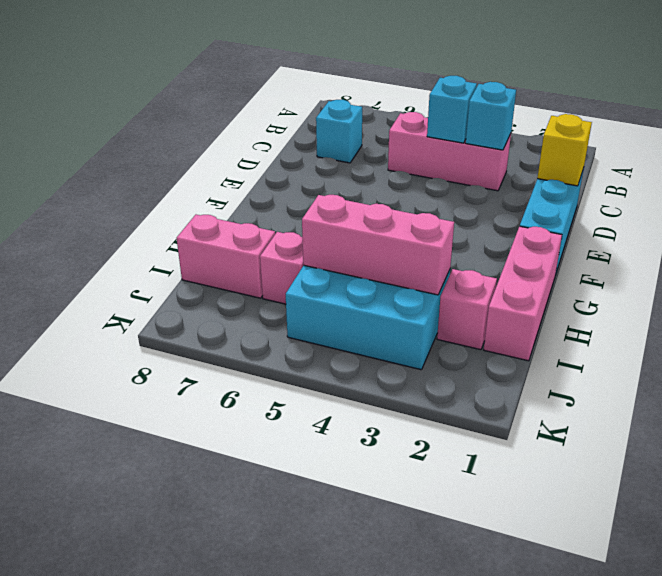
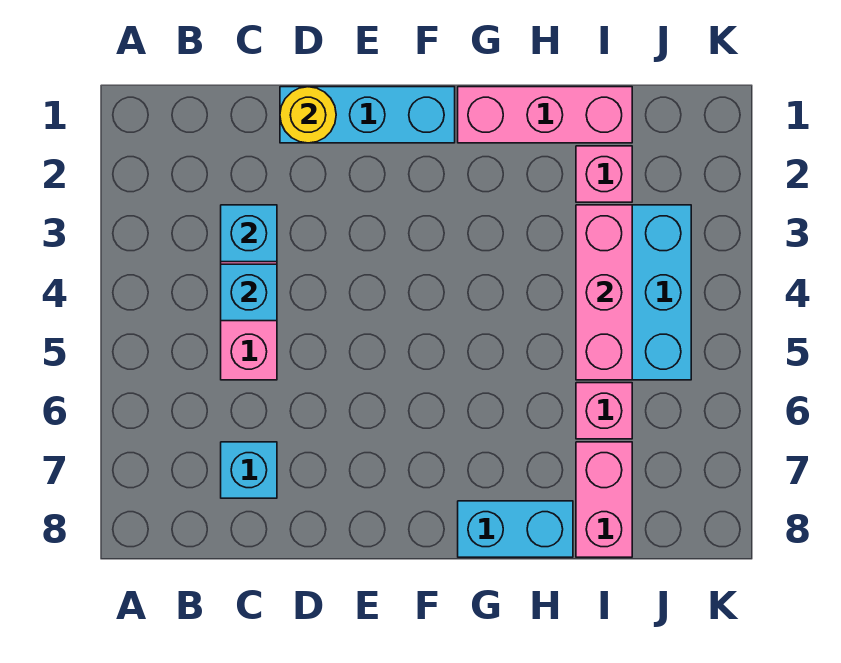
yellow brick D1 level 2 -> yellow round brick D1 level 2
none -> cyan brick G8:H8 level 1

